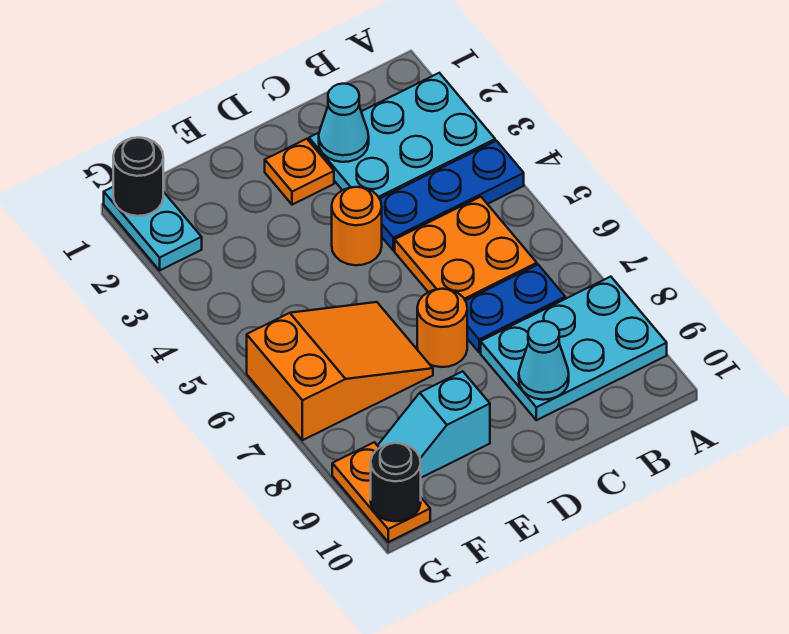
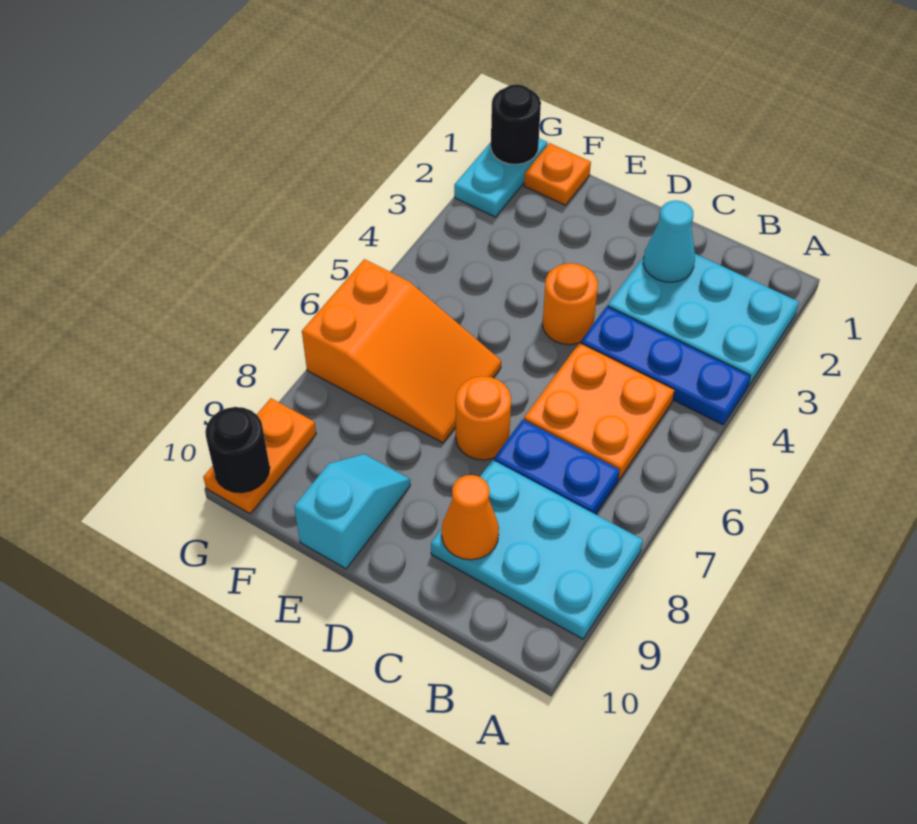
cyan cone C9 level 2 -> orange cone C9 level 2
orange plate D2 level 1 -> orange plate F1 level 1
cyan slope E9:F9 level 1 top E -> cyan slope E9:E10 level 1 top 10

